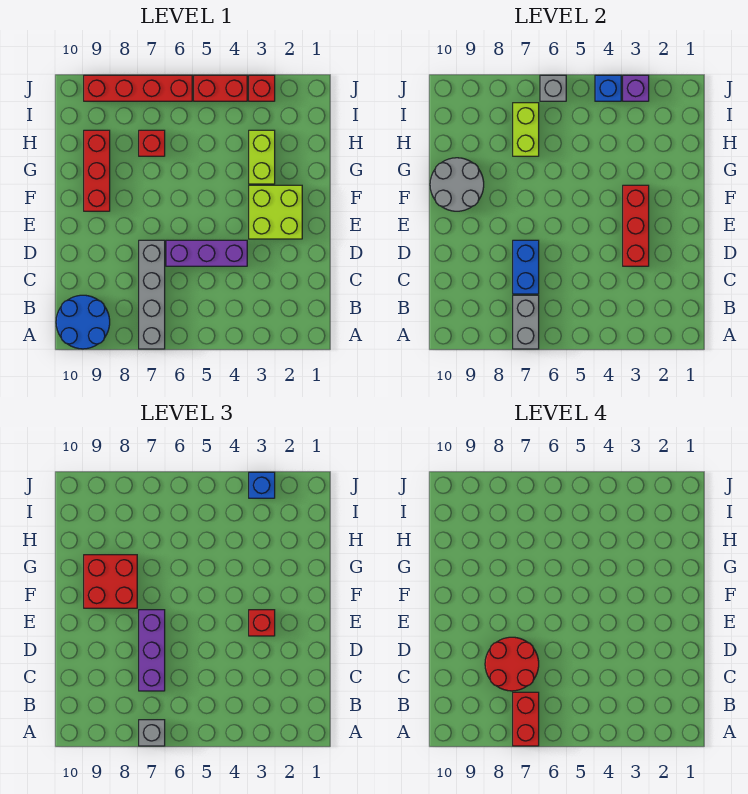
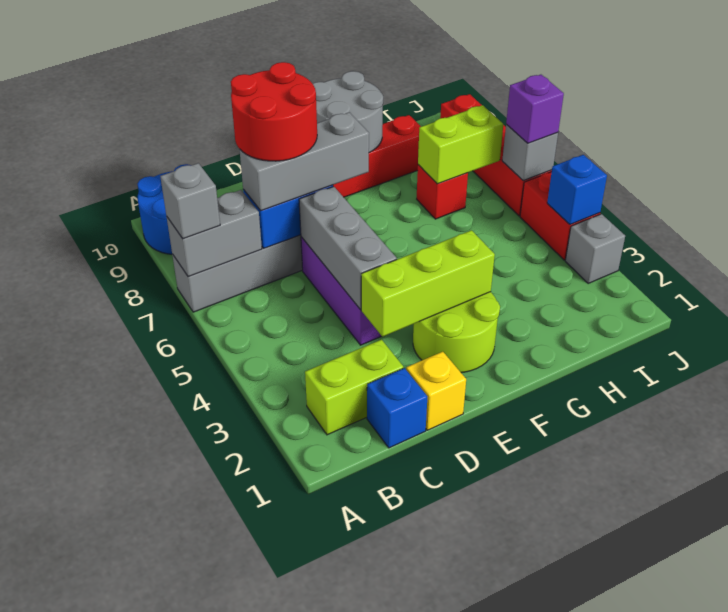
red brick A7:B7 level 4 -> none
purple brick C7:E7 level 3 -> grey brick C7:E7 level 3
none -> yellow brick D1 level 1
red brick D3:F3 level 2 -> lime brick D3:F3 level 2
none -> grey brick D4:D6 level 2
lime brick E2:F3 level 1 -> lime round brick E2:F3 level 1
red brick E3 level 3 -> none
red brick F8:G9 level 3 -> none
lime brick G3:H3 level 1 -> lime brick B2:C2 level 1
red brick J3 level 1 -> grey brick J3 level 1
purple brick J3 level 2 -> purple brick J6 level 3
blue brick J3 level 3 -> blue brick C1 level 1

